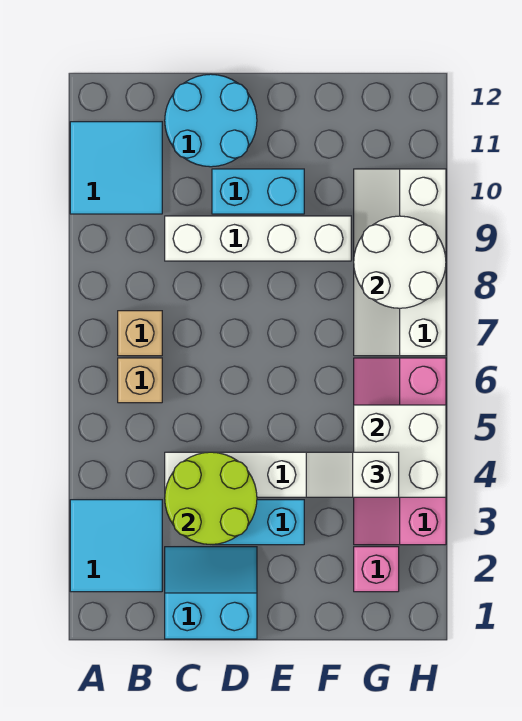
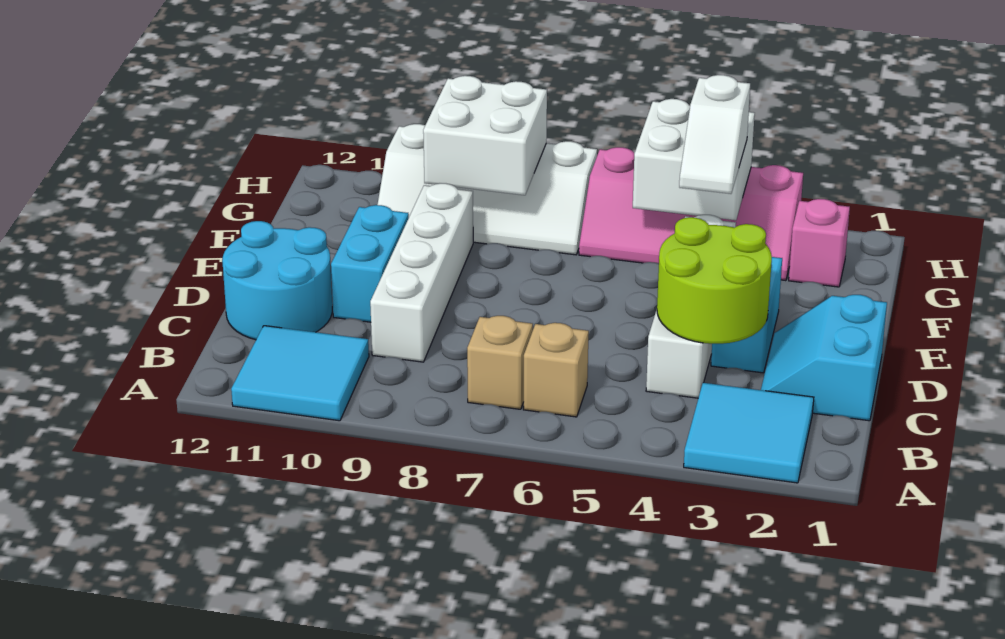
white round brick G8:H9 level 2 -> white brick G8:H9 level 2

